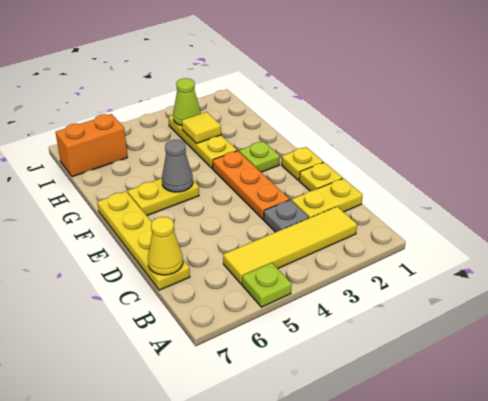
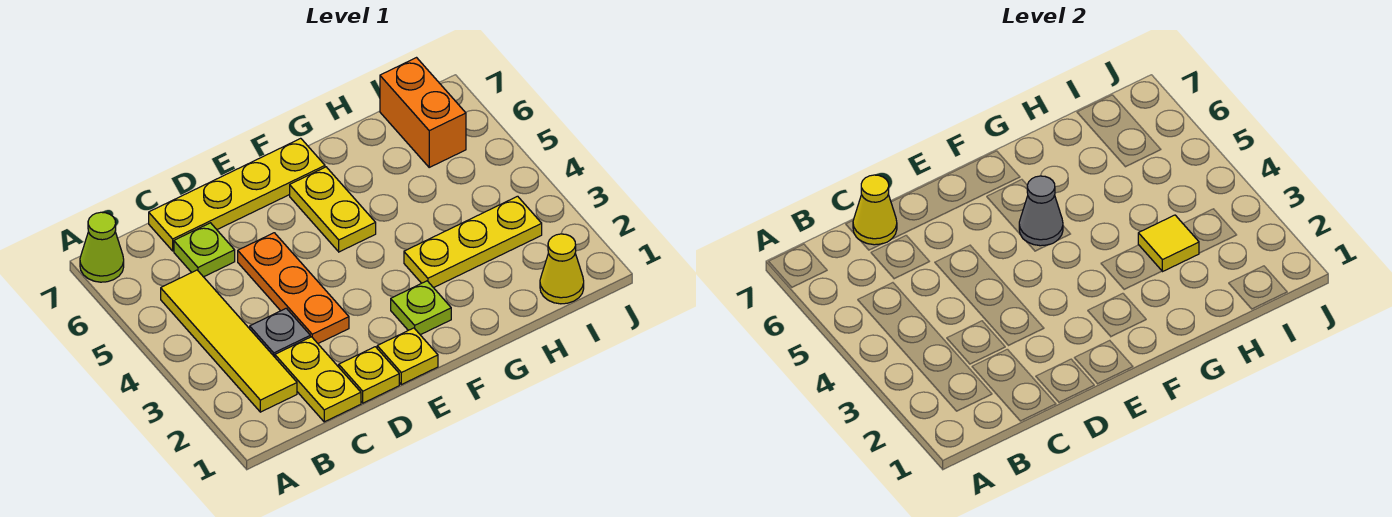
lime plate A5 level 1 -> lime plate C6 level 1
orange plate D3:F3 level 1 -> orange plate D3:D5 level 1
none -> yellow cone I1 level 1
lime cone I3 level 2 -> lime cone A7 level 1

